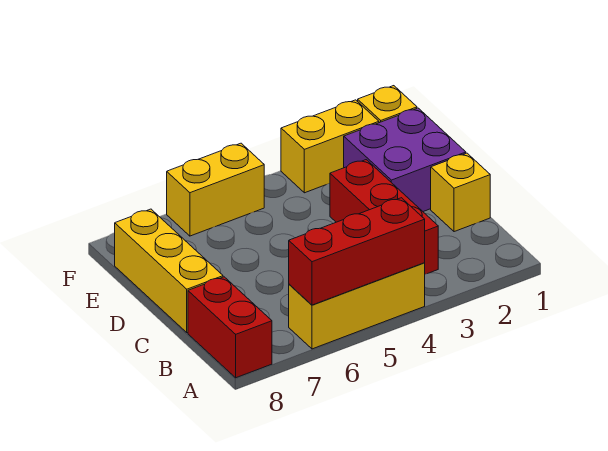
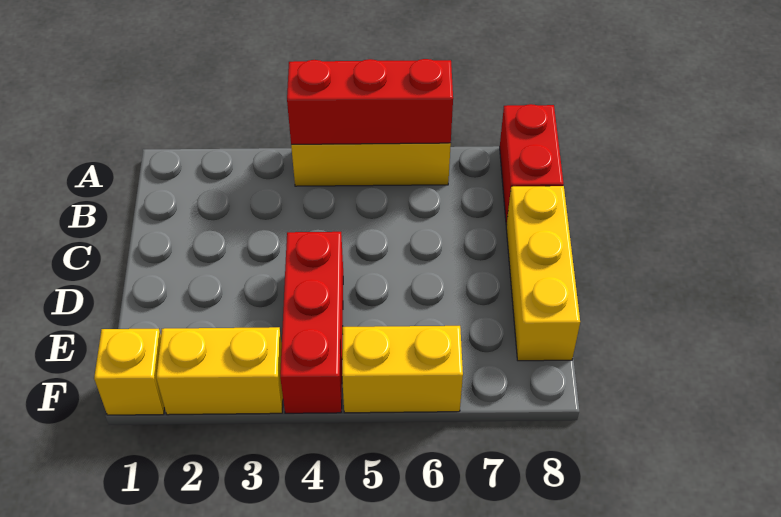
red brick B3:D3 level 1 -> red brick D4:F4 level 1
yellow brick C1 level 1 -> none
purple brick D1:E2 level 1 -> none

